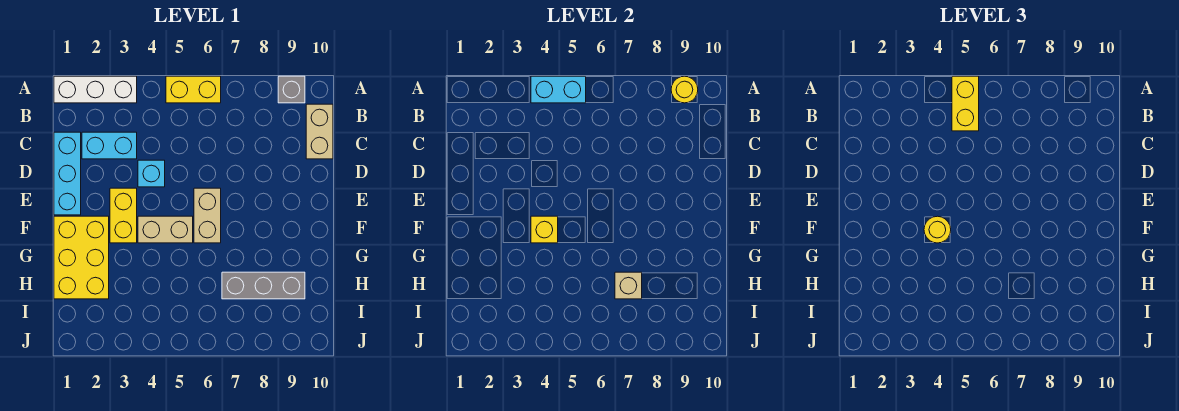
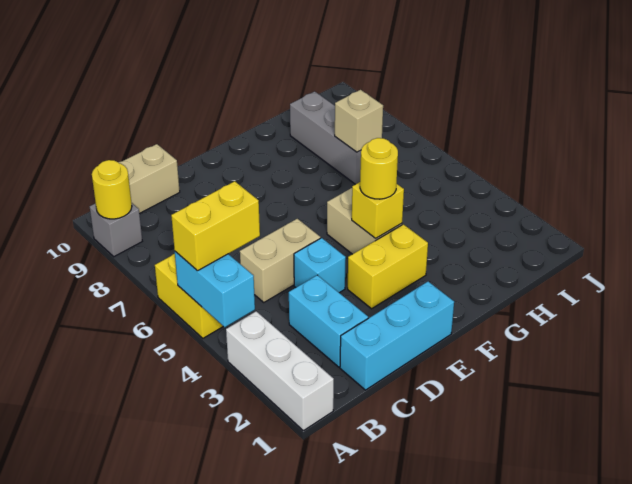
tan brick E6:F6 level 1 -> tan brick C5:D5 level 1
yellow brick F1:H2 level 1 -> none

